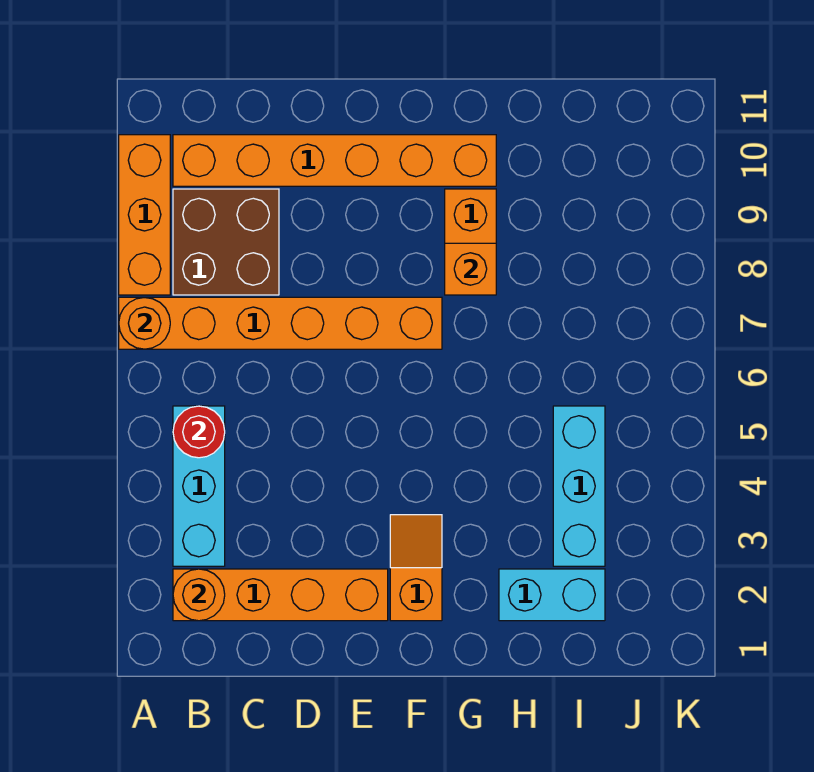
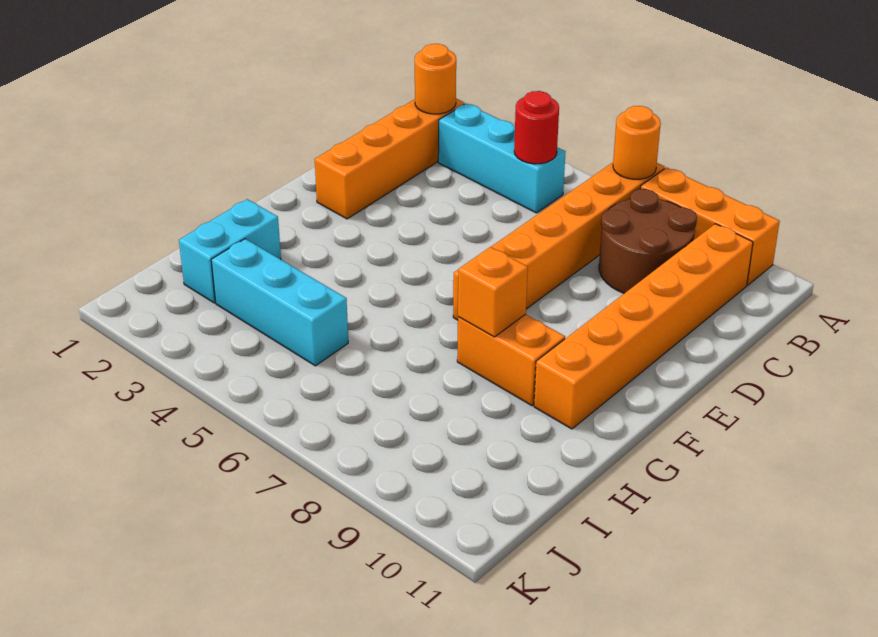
brown brick B8:C9 level 1 -> brown round brick B8:C9 level 1
orange slope F2:F3 level 1 top 2 -> none

